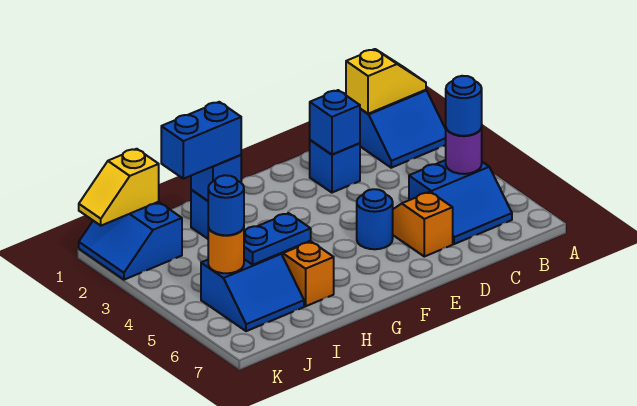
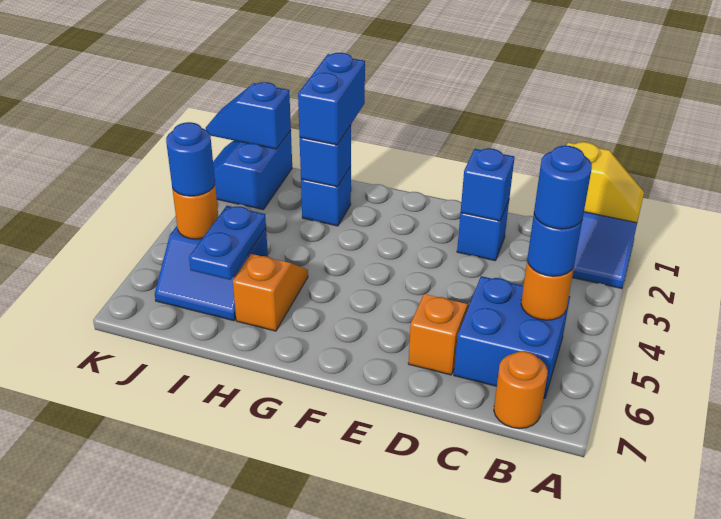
blue slope B5:C6 level 1 top 5 -> blue brick B5:C6 level 1
purple round brick B5 level 2 -> orange round brick B5 level 2
none -> orange round brick B7 level 1
blue round brick E5 level 1 -> blue round brick B5 level 4
blue brick H2:I2 level 3 -> blue brick H1:H2 level 3
blue plate H5:I5 level 2 -> blue plate I5:I6 level 2
yellow slope J1:K1 level 2 top J -> blue slope J1:K1 level 2 top J

